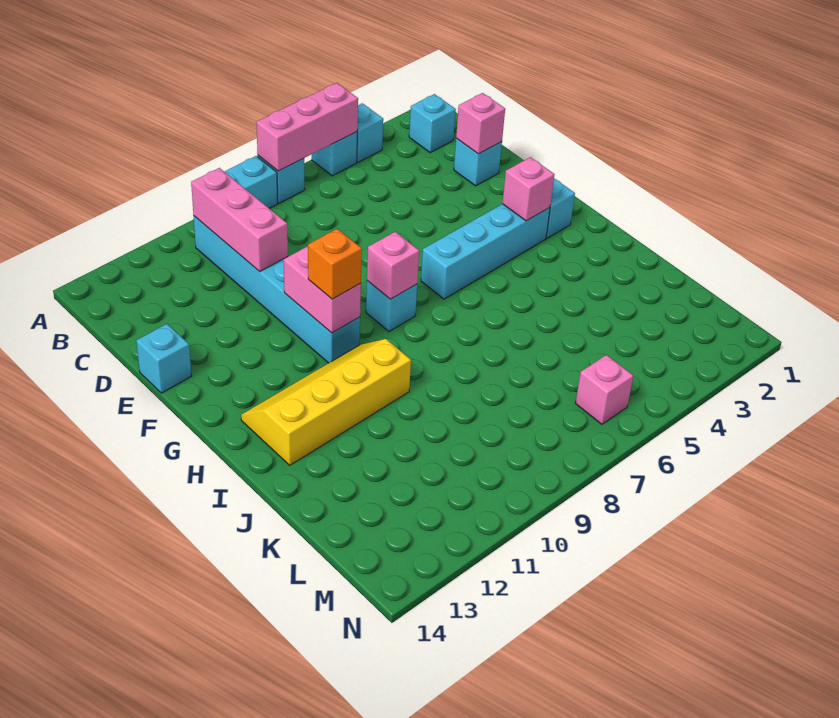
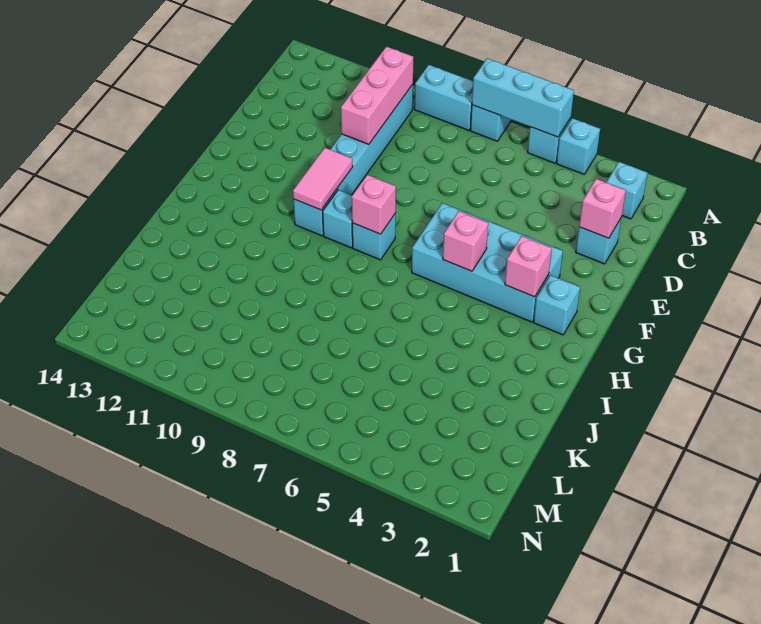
pink brick A5:A7 level 2 -> cyan brick A5:A7 level 2
cyan brick E14 level 1 -> cyan brick G9 level 1
pink brick F10:G10 level 2 -> pink tile F10:G10 level 2
cyan brick G3:G6 level 1 -> cyan brick F3:G6 level 1
orange brick G10 level 3 -> none
yellow slope H10:I13 level 1 top I -> none
pink brick M6 level 1 -> pink brick G5 level 2

